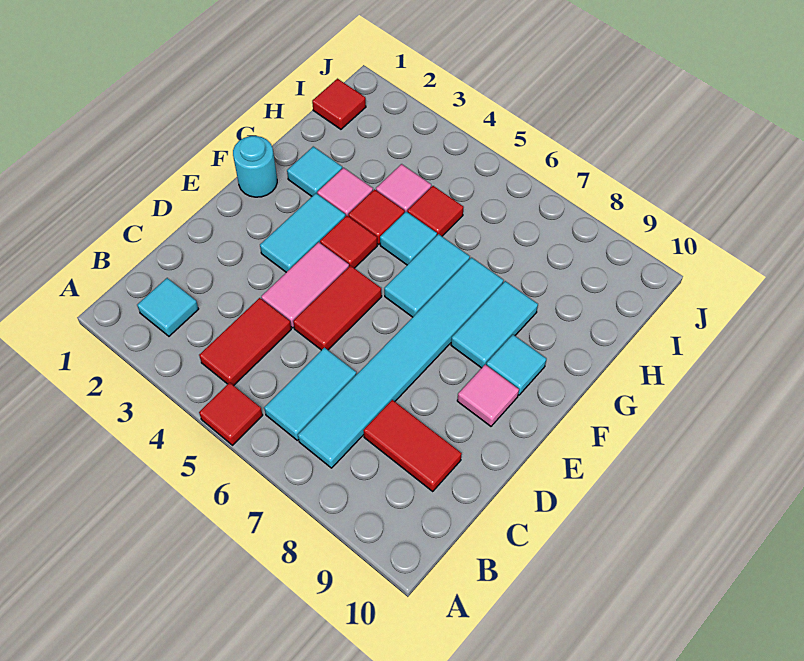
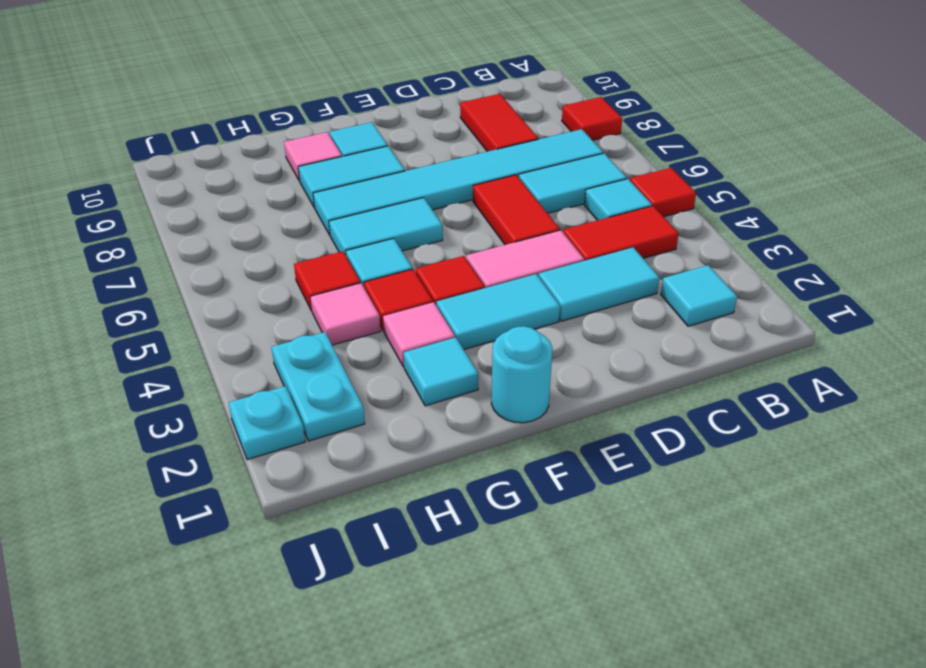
none -> cyan tile B5 level 1
none -> cyan tile C3:D3 level 1
red tile D5:E5 level 1 -> red tile D5:D6 level 1
pink tile E9 level 1 -> pink tile G9 level 1
red tile I1 level 1 -> red tile A8 level 1
none -> cyan plate I2:I3 level 1
none -> cyan plate J2 level 1

